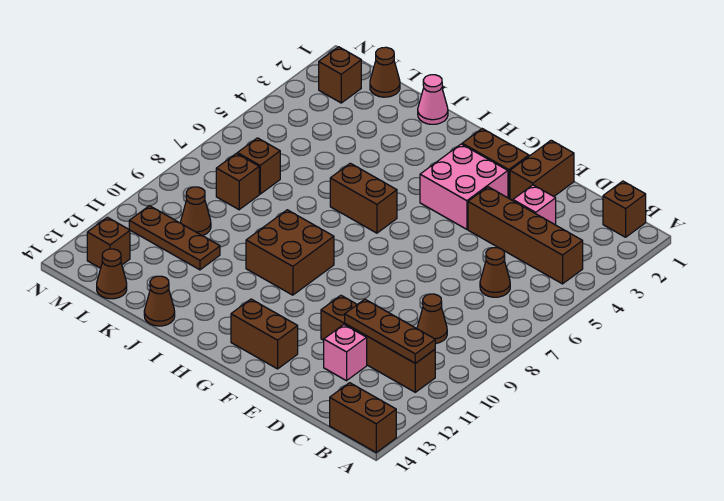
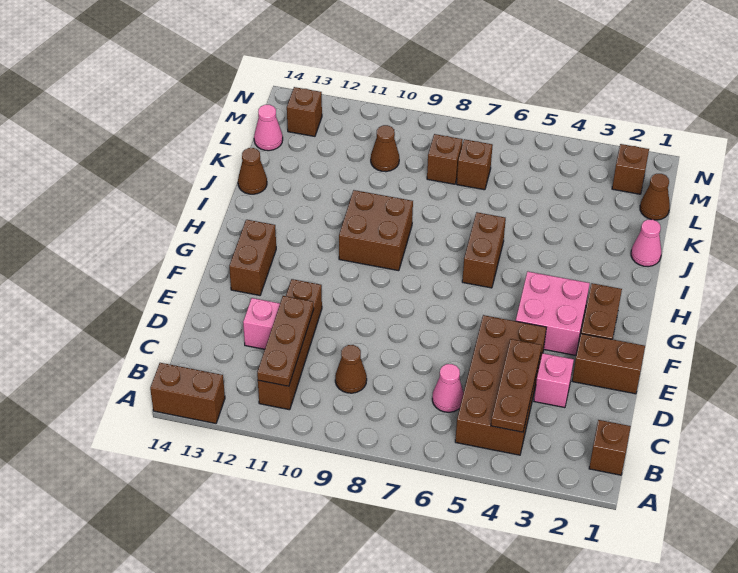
brown brick A14:B14 level 1 -> brown brick A13:A14 level 1
brown brick B4:E4 level 1 -> brown brick B4:E5 level 1
brown cone C6 level 1 -> pink cone C6 level 1
brown plate K11:M11 level 1 -> brown plate B4:D4 level 2
brown cone L14 level 1 -> pink cone L14 level 1

